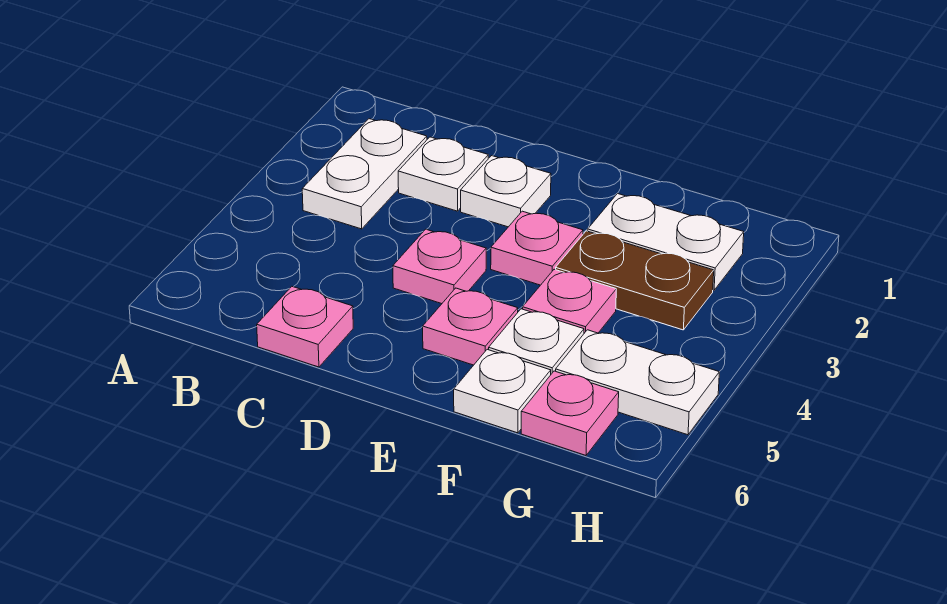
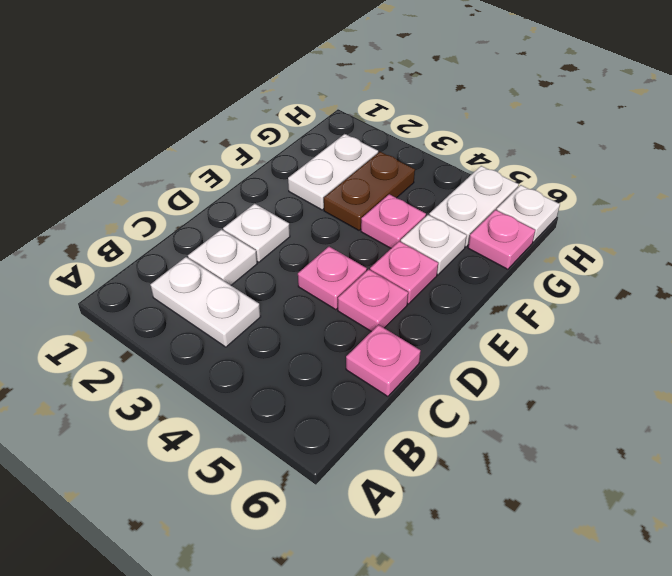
pink plate E3 level 1 -> pink plate D5 level 1
white plate F6 level 1 -> white plate H6 level 1

